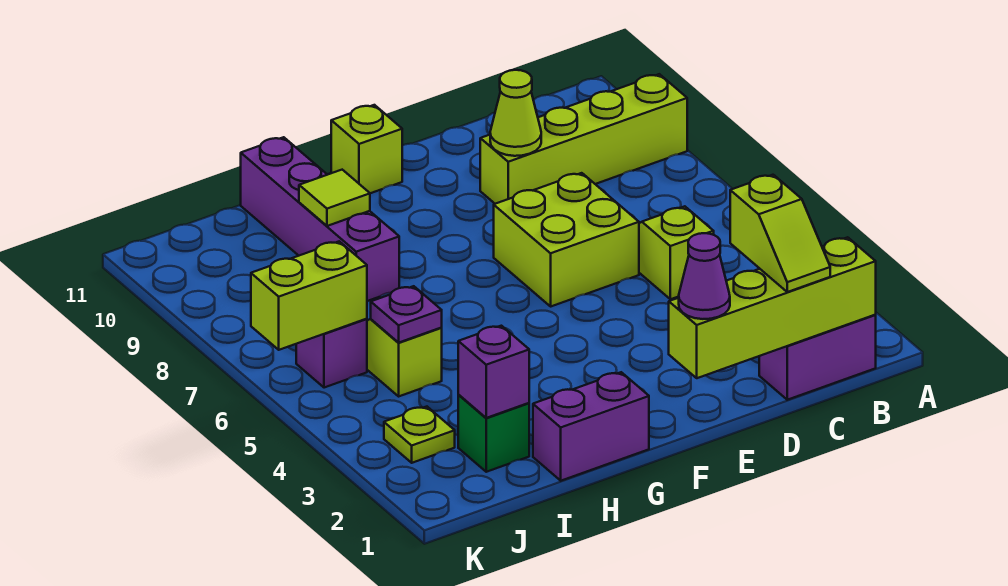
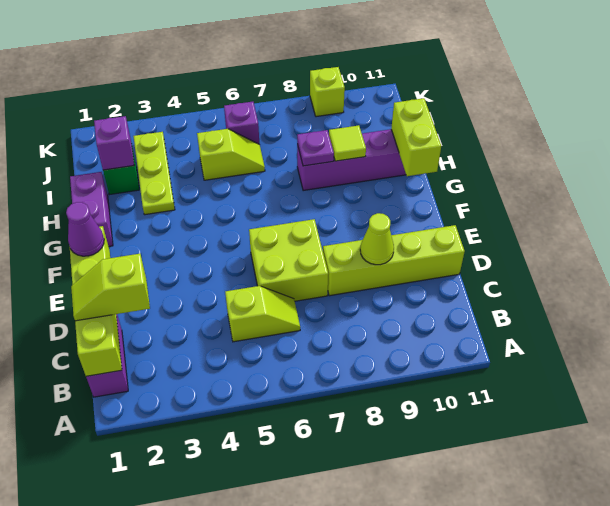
lime brick A9:D9 level 1 -> lime brick D8:D11 level 1
lime brick F11 level 1 -> lime brick K9 level 1
purple plate I5 level 2 -> purple plate H8 level 2
lime plate J3 level 1 -> lime plate H3:J3 level 1
lime brick J6:K6 level 2 -> lime brick G11:H11 level 2

